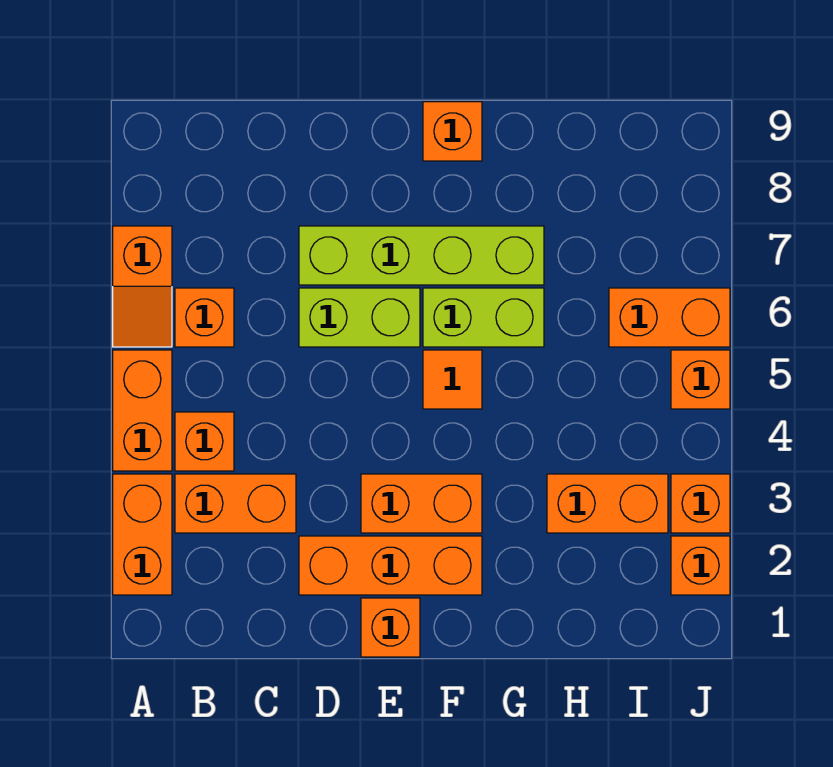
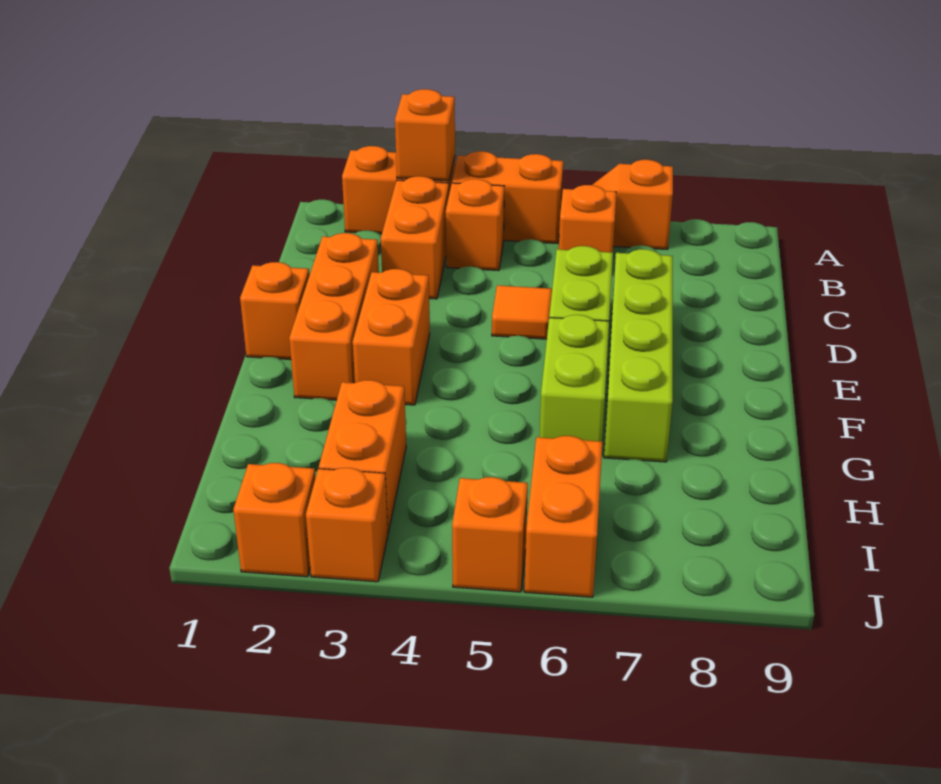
orange tile F5 level 1 -> orange tile D5 level 1
orange brick F9 level 1 -> orange brick A3 level 2

